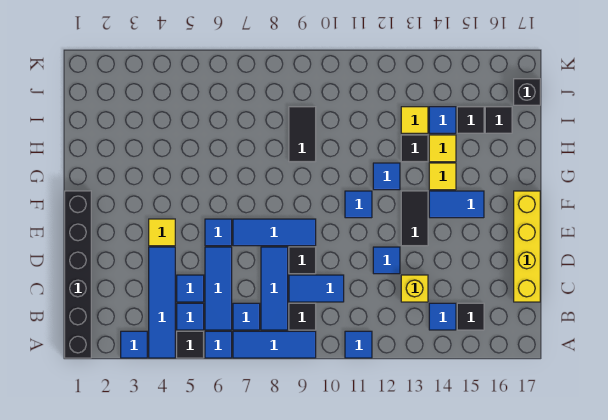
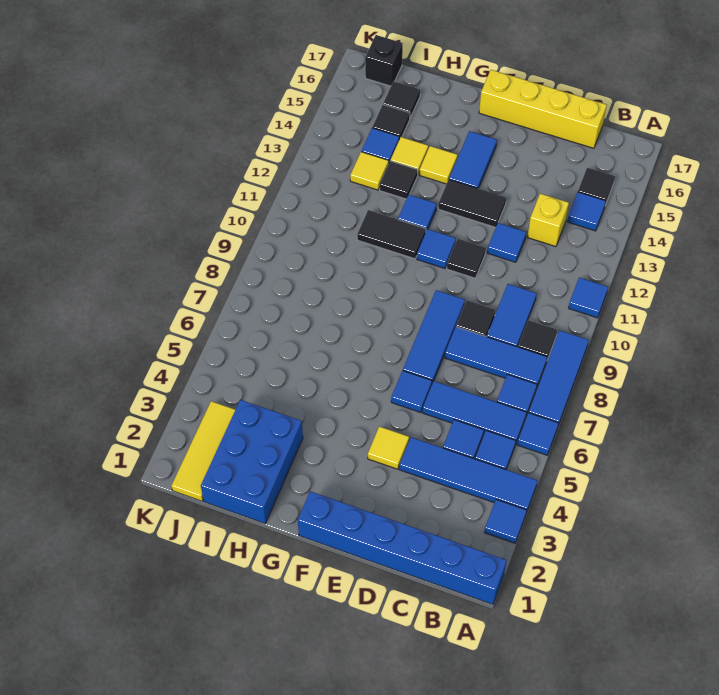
black brick A1:F1 level 1 -> blue brick A1:F1 level 1
black tile A5 level 1 -> black tile E11 level 1
none -> blue brick H1:I3 level 1
black tile H9:I9 level 1 -> black tile G11:H11 level 1
none -> yellow tile J1:J3 level 1

